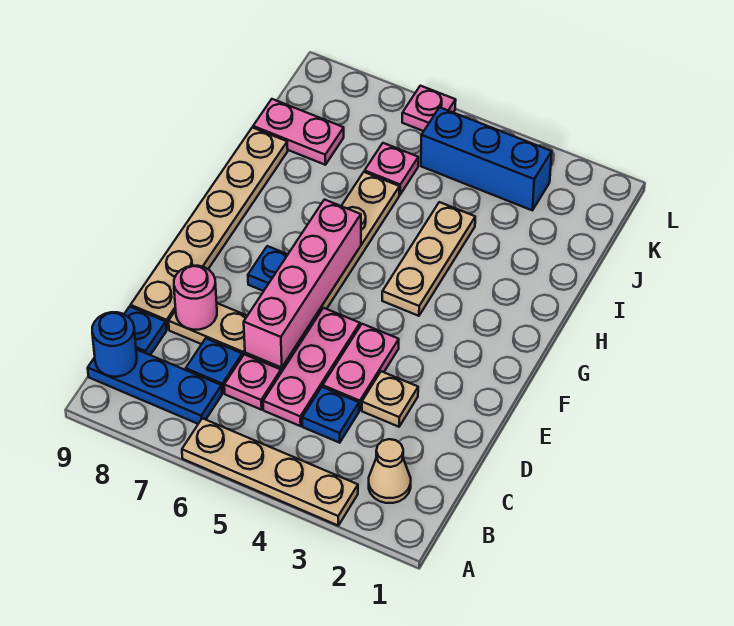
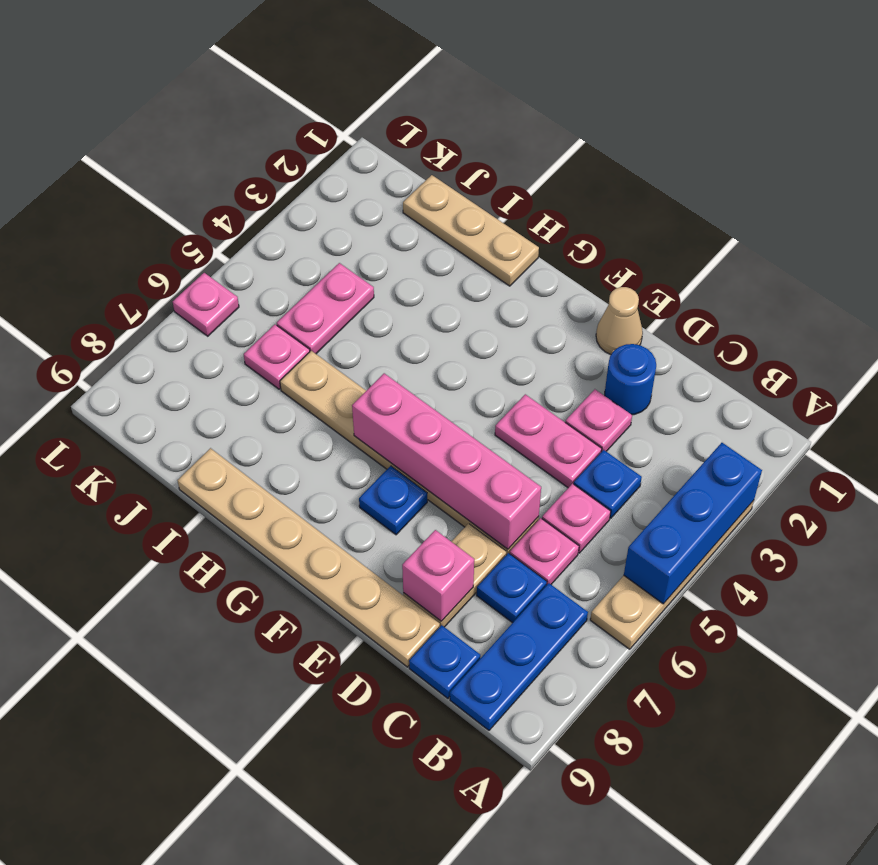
tan cone B2 level 1 -> tan cone E1 level 1
blue round brick B9 level 2 -> blue round brick D2 level 1
pink plate C5:E5 level 1 -> pink plate C5 level 1
tan plate D3 level 1 -> pink plate D3 level 1
pink round brick D8 level 2 -> pink brick D8 level 2
tan plate G4:I4 level 1 -> tan plate H1:J1 level 1
pink plate J8:J9 level 1 -> pink plate J4:J5 level 1
blue brick K3:K5 level 1 -> blue brick A3:A5 level 2

